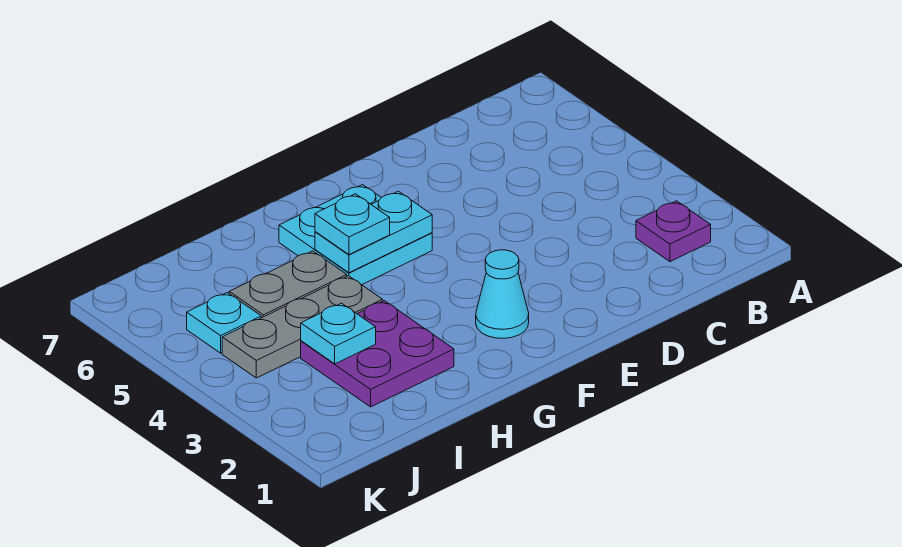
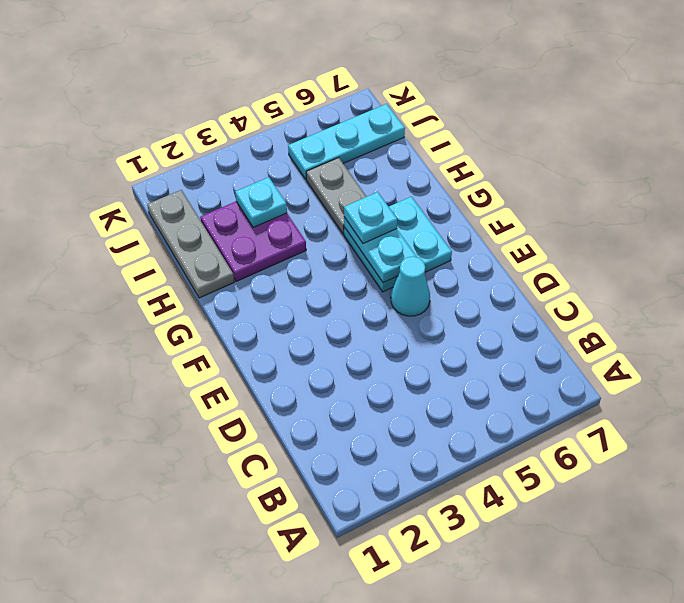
purple plate B2 level 1 -> none
cyan cone F2 level 1 -> cyan cone E5 level 1
grey plate H4:J4 level 1 -> grey plate H1:J1 level 1
cyan plate J5 level 1 -> cyan plate J5:J7 level 1

